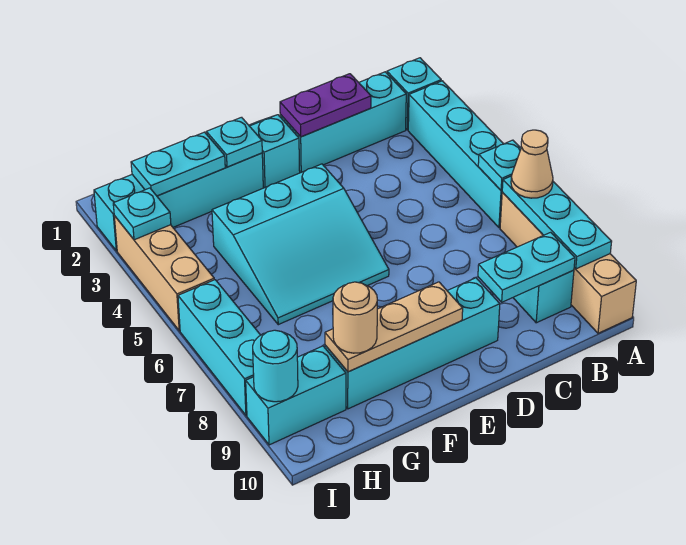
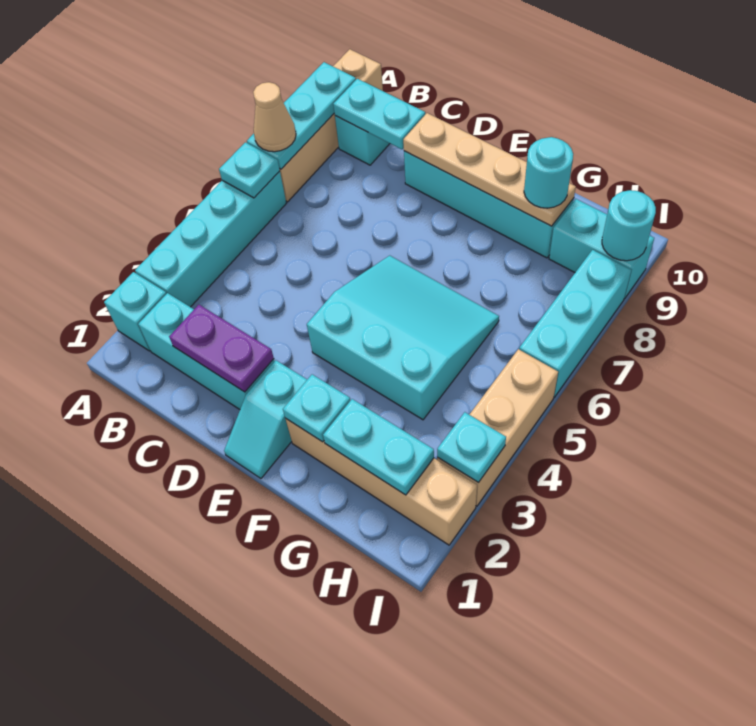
tan plate E9:G9 level 2 -> tan plate D9:G9 level 2
cyan brick F2:I2 level 1 -> tan brick F2:I2 level 1
tan round brick G9 level 3 -> cyan round brick G9 level 3

